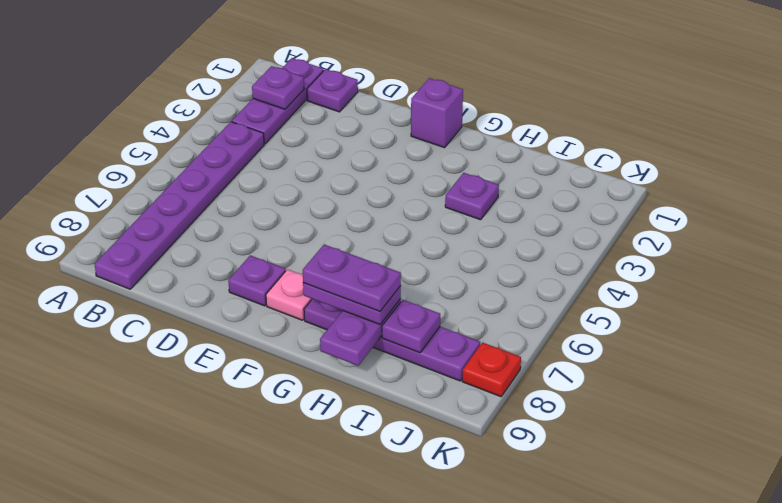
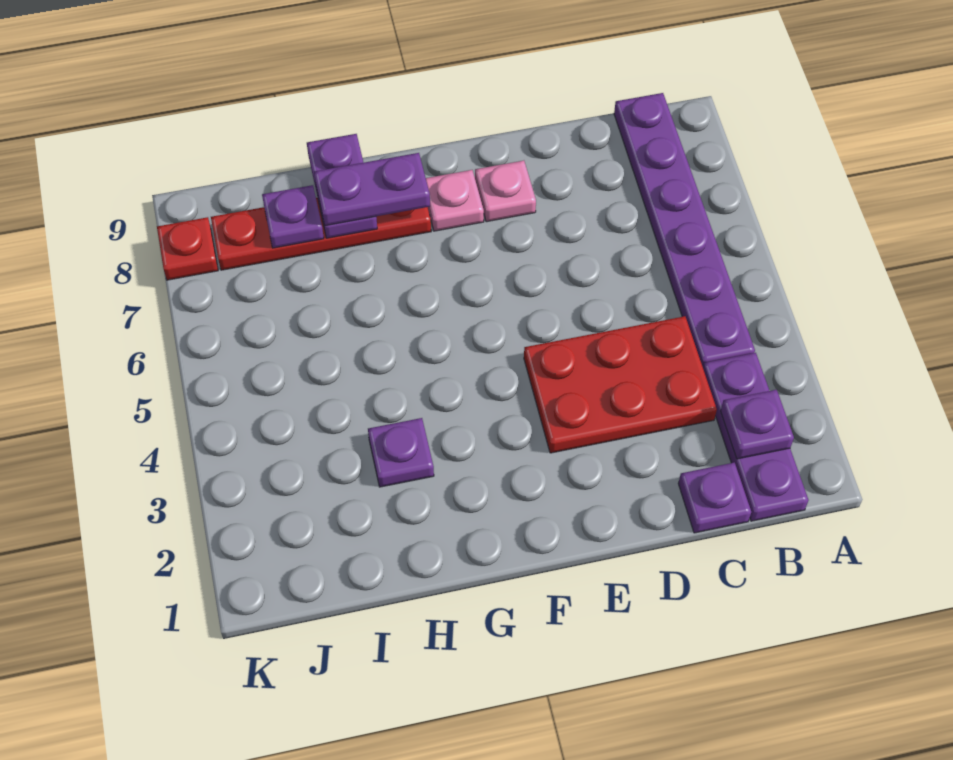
none -> red plate C3:E4 level 1
purple plate E8 level 1 -> pink plate E8 level 1
purple brick F1 level 1 -> none
purple plate G8:J8 level 1 -> red plate G8:J8 level 1
purple plate G8:H8 level 4 -> none

